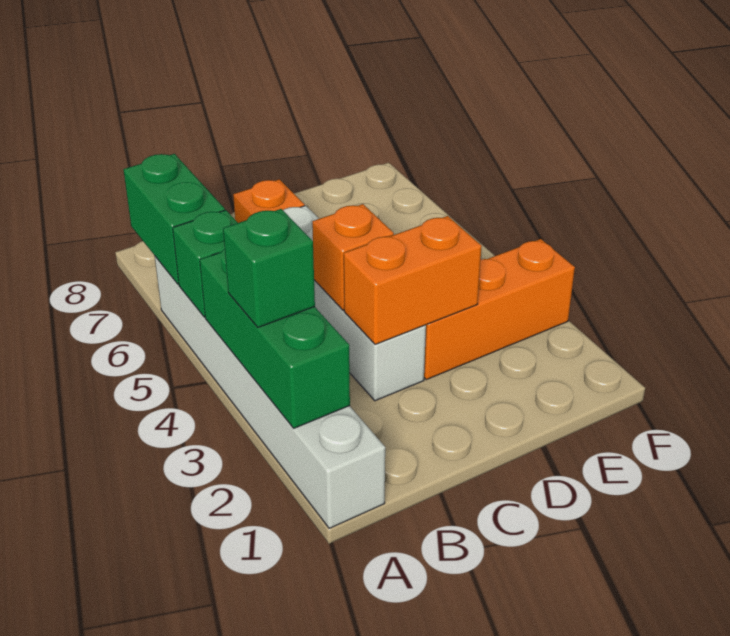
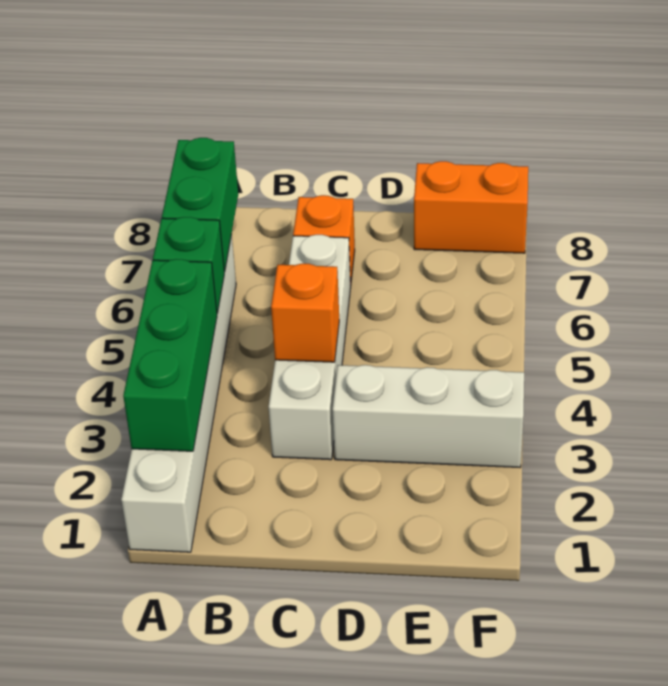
green brick A3 level 3 -> none
orange brick C3:D3 level 2 -> orange brick E8:F8 level 1
orange brick D3:F3 level 1 -> white brick D3:F3 level 1

